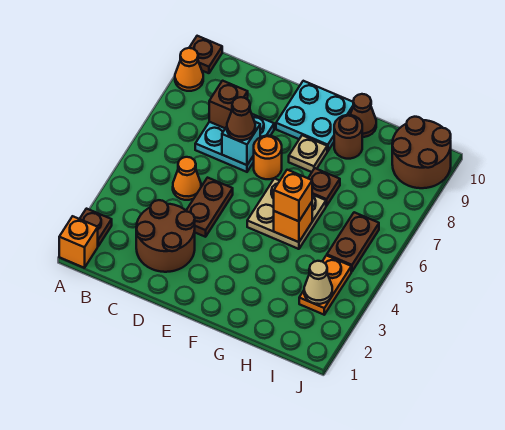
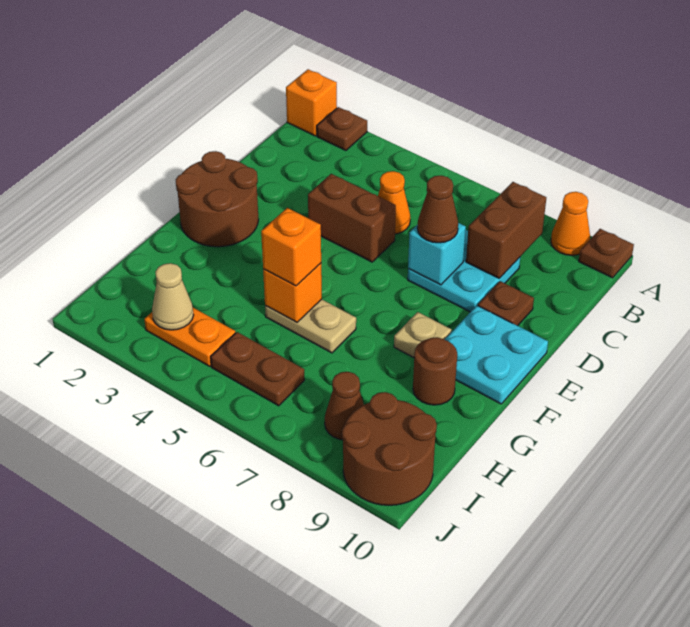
brown round brick C2:D3 level 1 -> brown round brick E1:F2 level 1
brown brick C8 level 2 -> brown brick B8:C8 level 2
brown plate D4:D5 level 1 -> brown brick D4:D5 level 1
orange round brick E7 level 1 -> none
tan plate F5:G6 level 1 -> tan plate G5:G6 level 1
brown plate G7 level 1 -> brown plate D9 level 1
brown cone G10 level 1 -> brown cone I8 level 1

